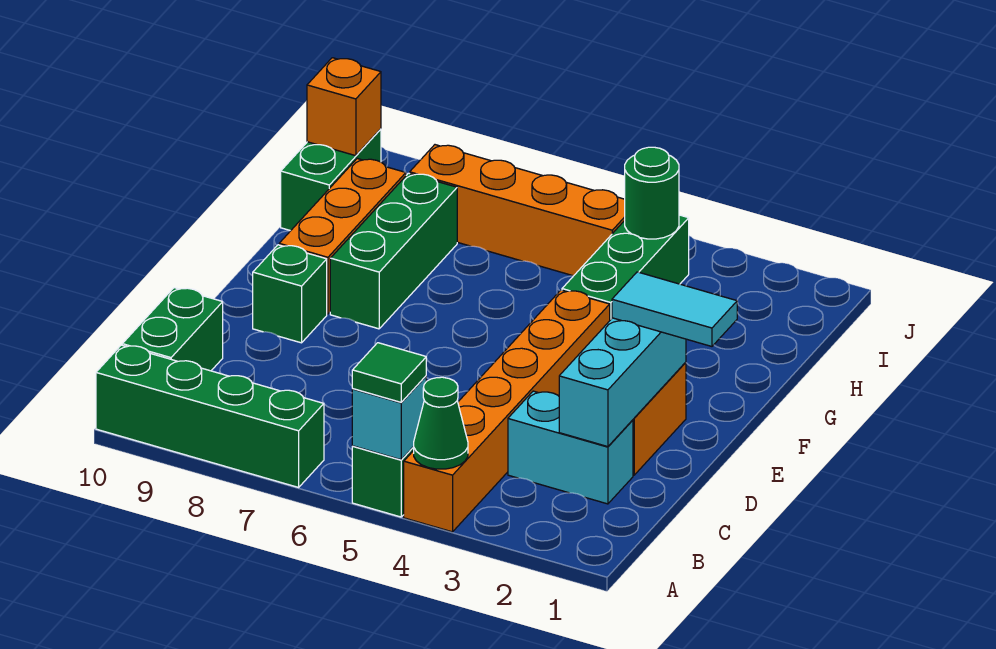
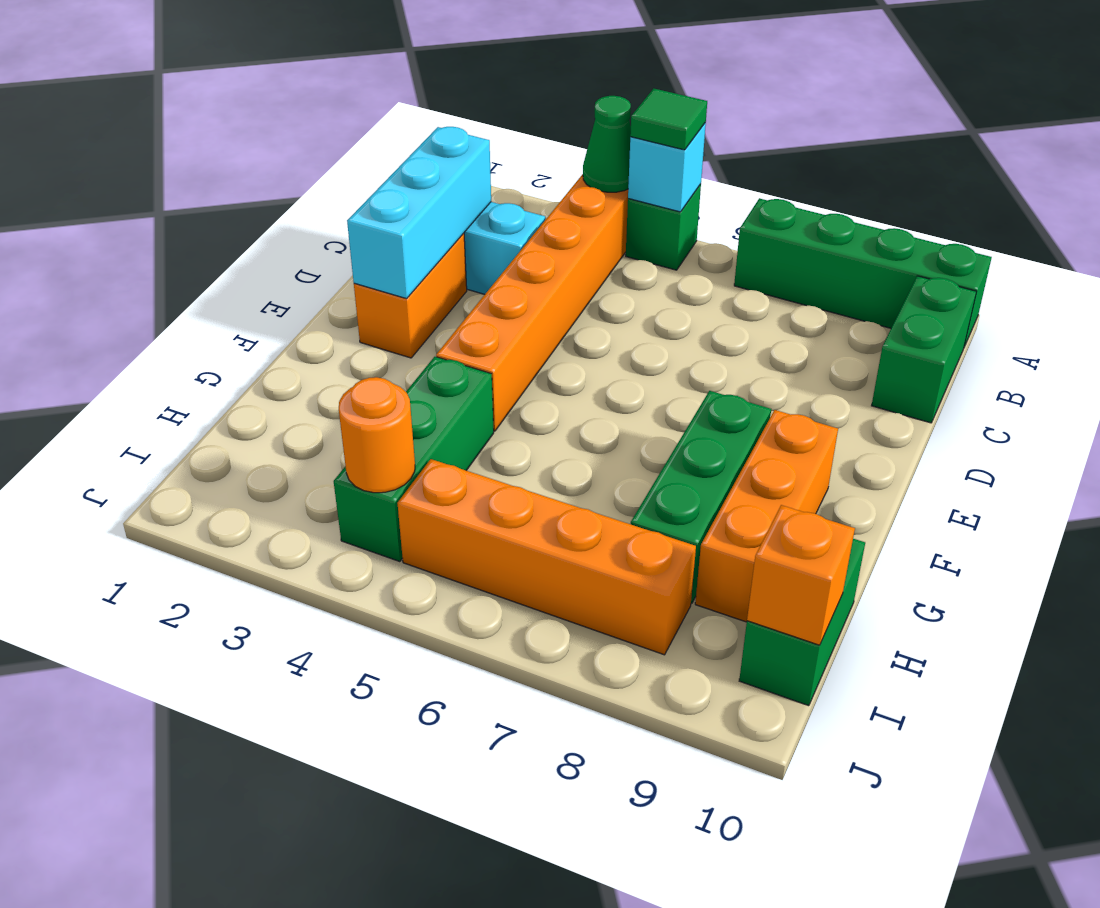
cyan tile E1:E2 level 3 -> none
green brick E9 level 1 -> none
green round brick I4 level 2 -> orange round brick I4 level 2

